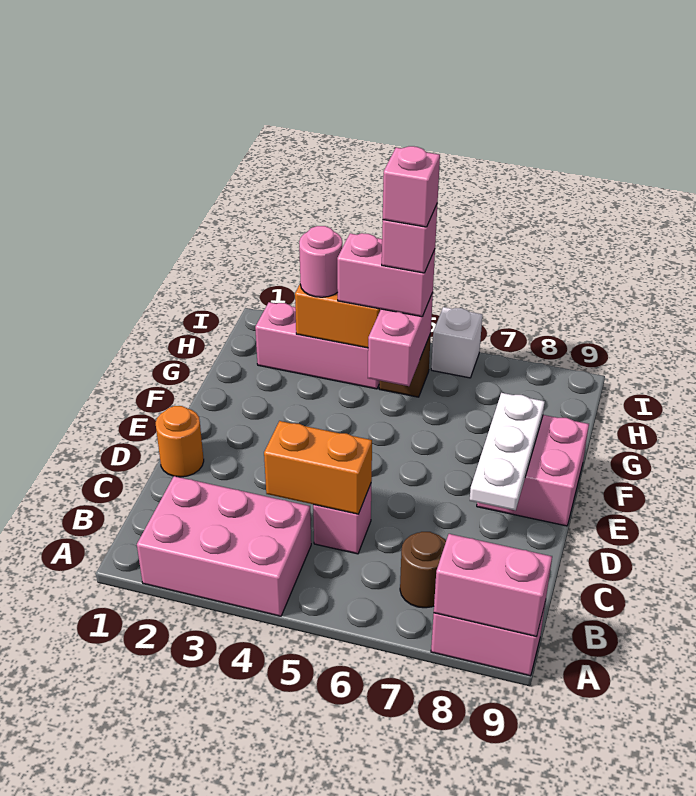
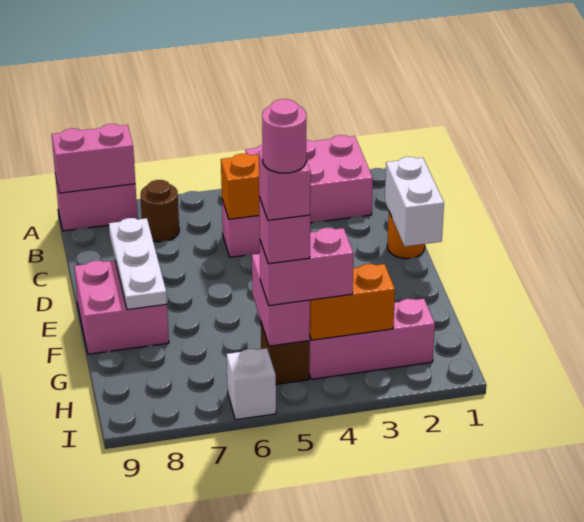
none -> white brick D1:E1 level 2
pink round brick H3 level 3 -> pink round brick H5 level 6

